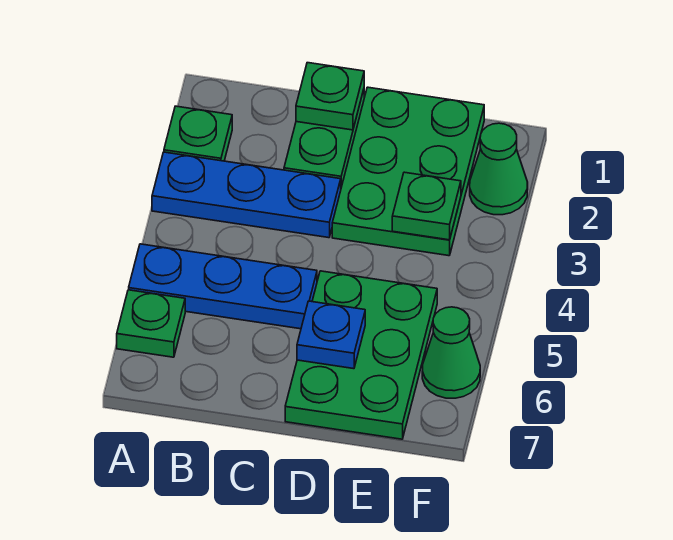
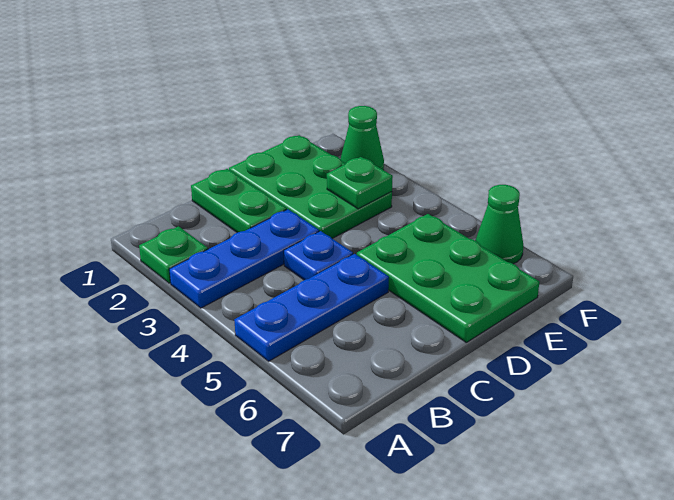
green plate A6 level 1 -> none
green plate C1 level 2 -> none
blue plate D6 level 2 -> blue plate C4 level 1

